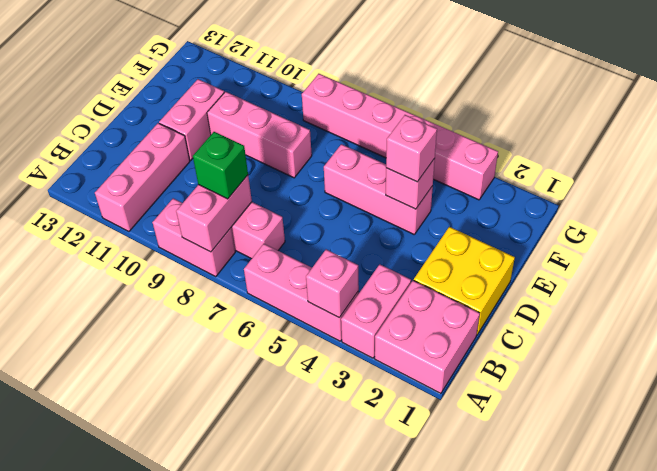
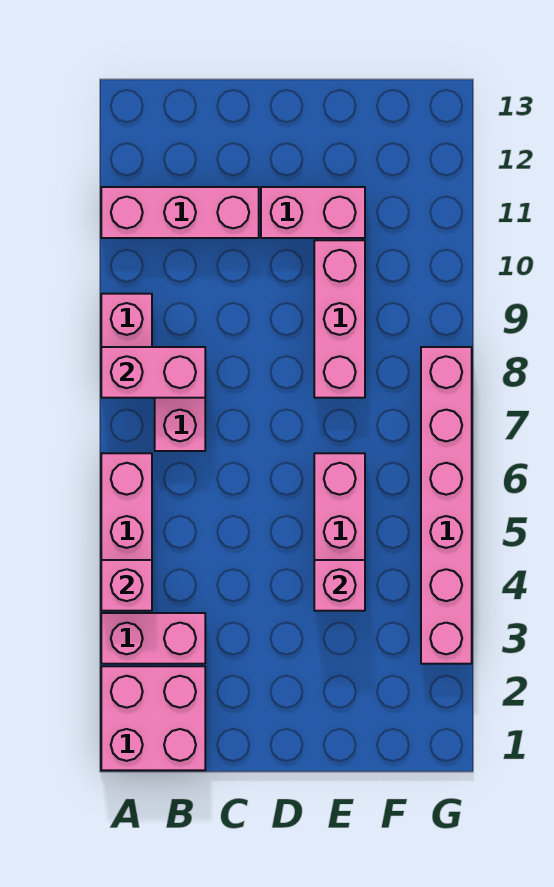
green brick B8 level 3 -> none
yellow brick C1:D2 level 1 -> none
pink brick E4 level 3 -> none

